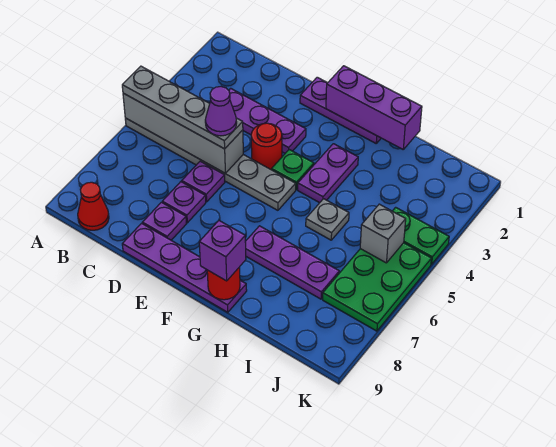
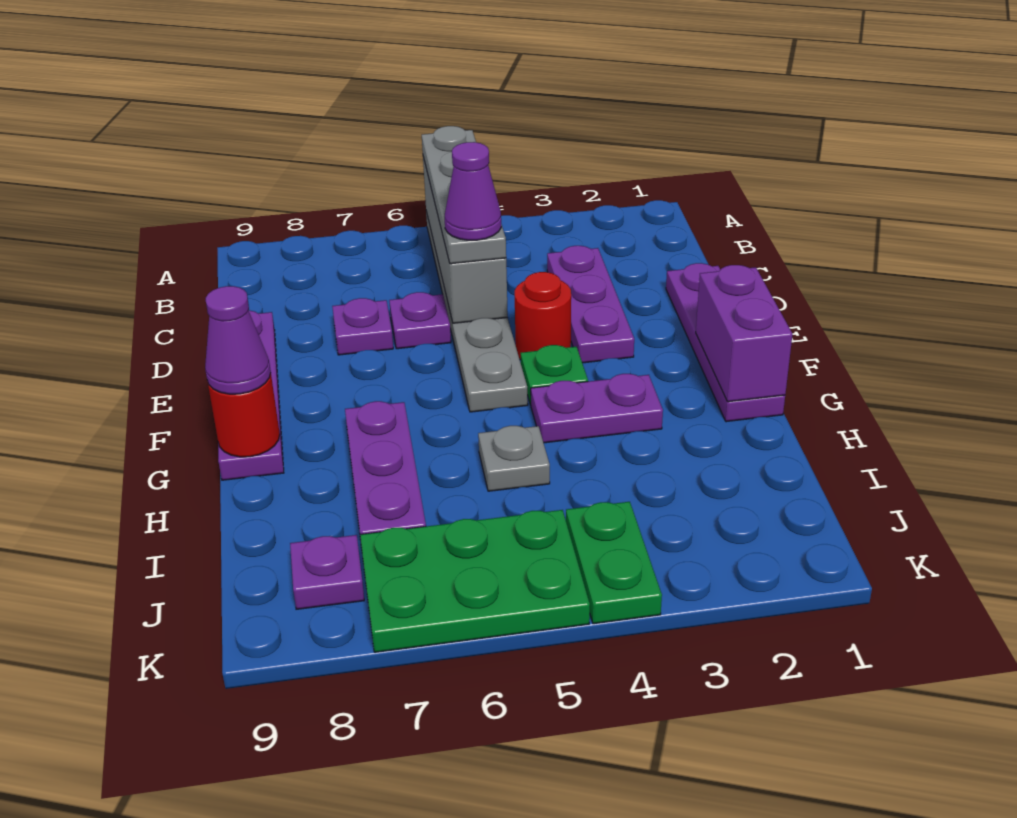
red cone B9 level 1 -> none
purple plate D8 level 1 -> purple plate J8 level 1
purple plate E1:G1 level 1 -> purple plate D1:G1 level 1
purple brick F1:H1 level 2 -> purple brick F1:G1 level 2
purple brick G9 level 3 -> purple cone G9 level 3
grey brick J5 level 2 -> none

